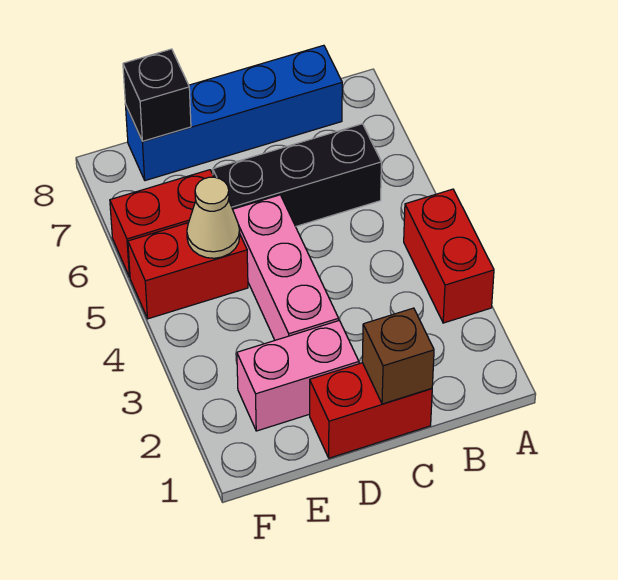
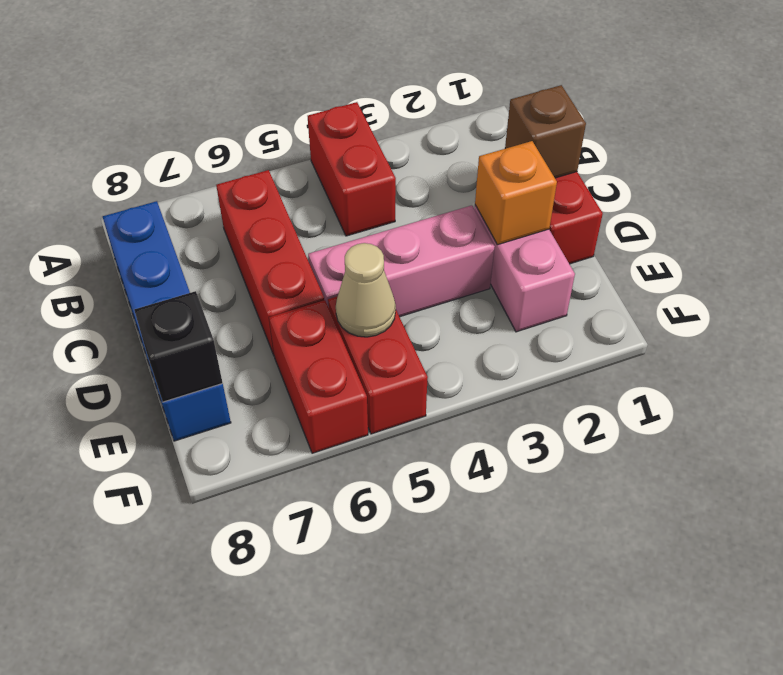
red brick A3:A4 level 1 -> red brick A4:B4 level 1
black brick B6:D6 level 1 -> red brick B6:D6 level 1
none -> orange brick D2 level 2

